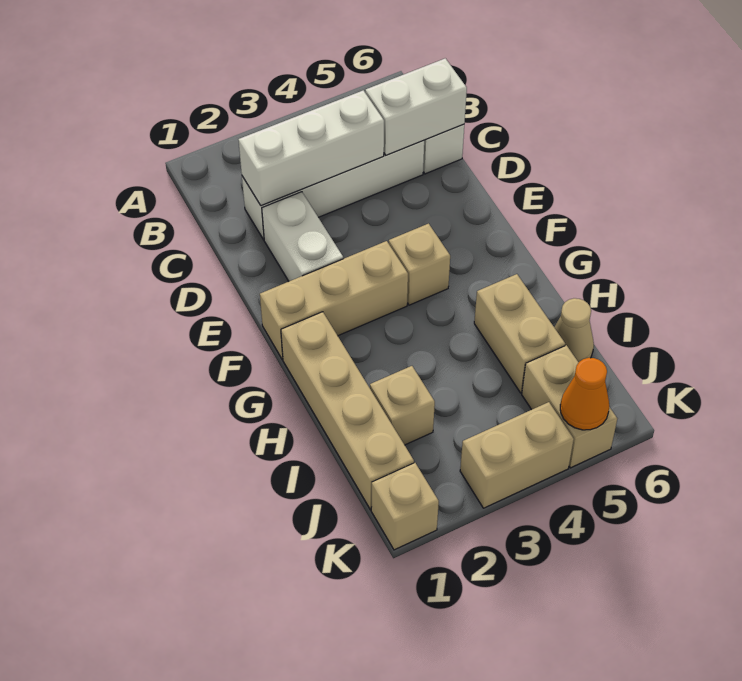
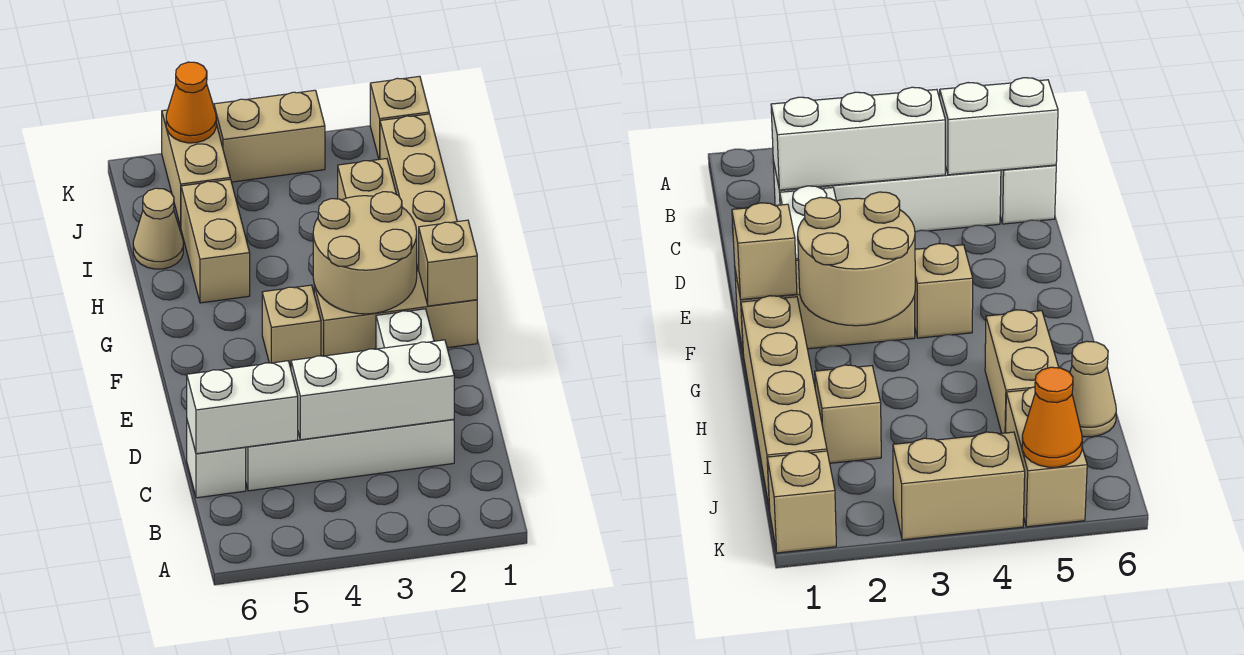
none -> tan brick F1 level 2
none -> tan round brick F2:G3 level 2

